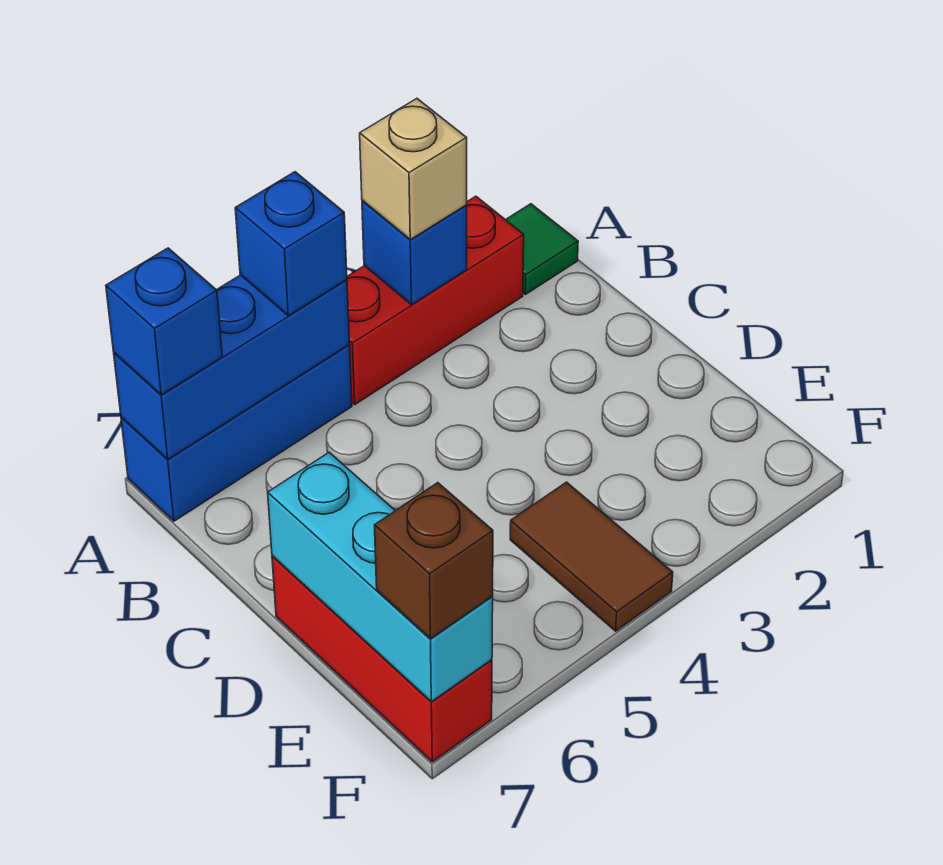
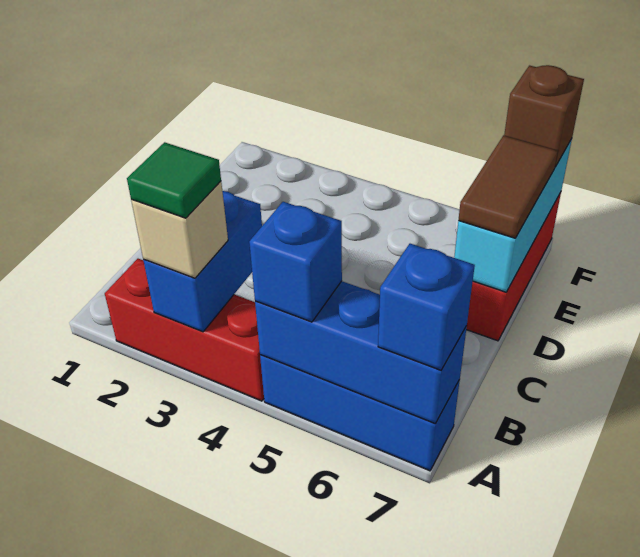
green tile A1 level 1 -> green tile A3 level 4
blue brick A3 level 2 -> blue brick A3:B3 level 2
brown tile E4:F4 level 1 -> brown tile D7:E7 level 3

